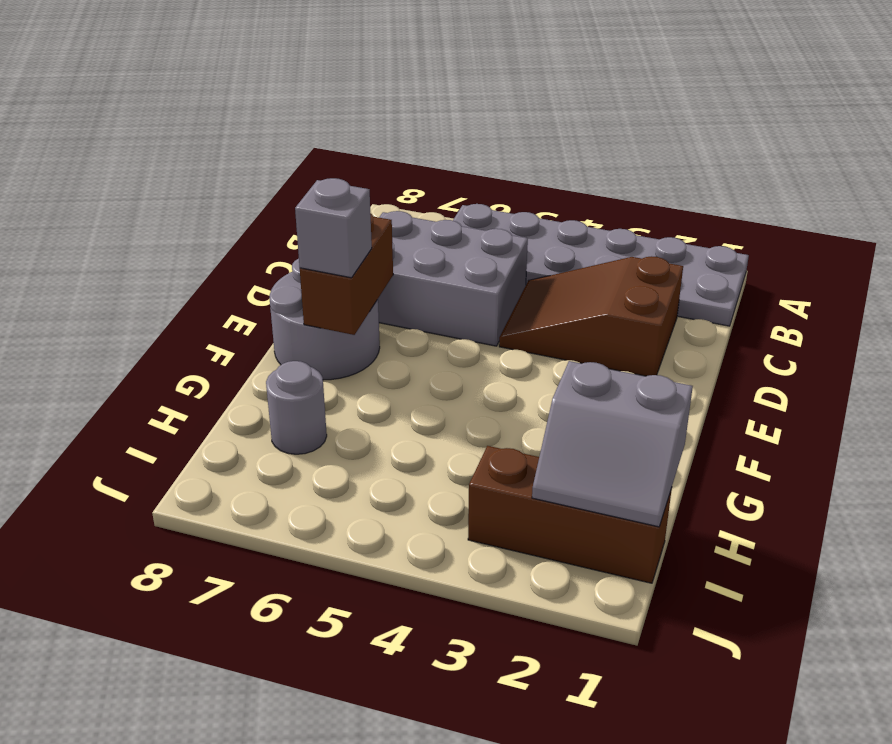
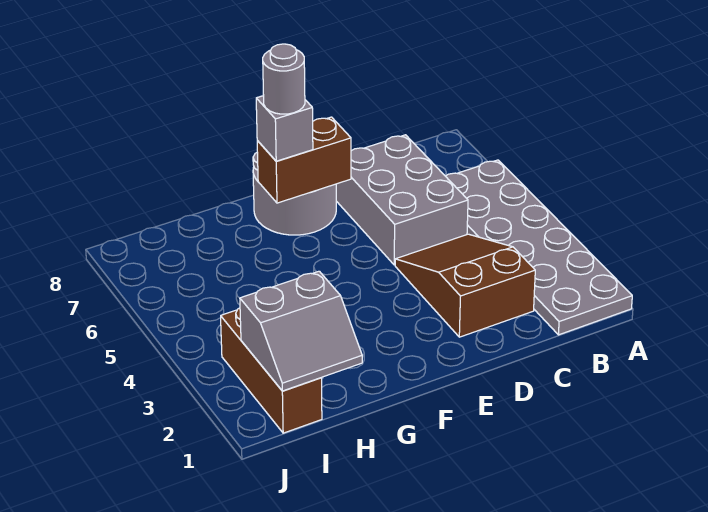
grey slope H1:I2 level 2 top H -> grey slope H1:I2 level 2 top 2
grey round brick H7 level 1 -> grey round brick F7 level 4

